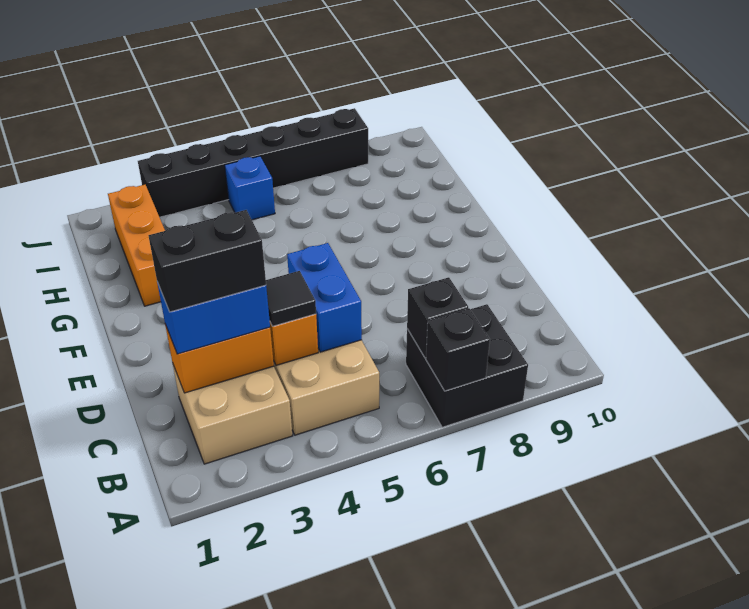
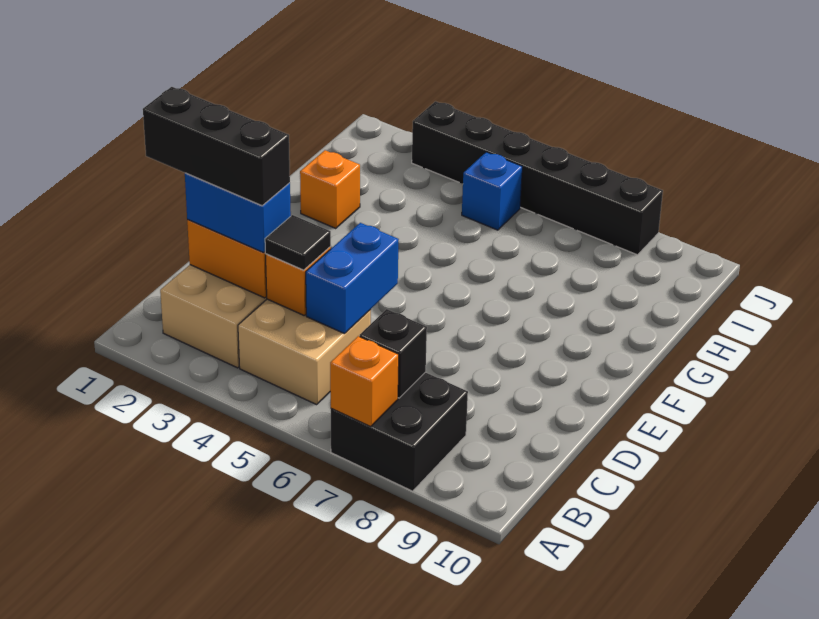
black brick A7 level 2 -> orange brick A7 level 2
black brick C2:C3 level 4 -> black brick C1:C3 level 4
orange brick G2:I2 level 1 -> orange brick G2 level 1

